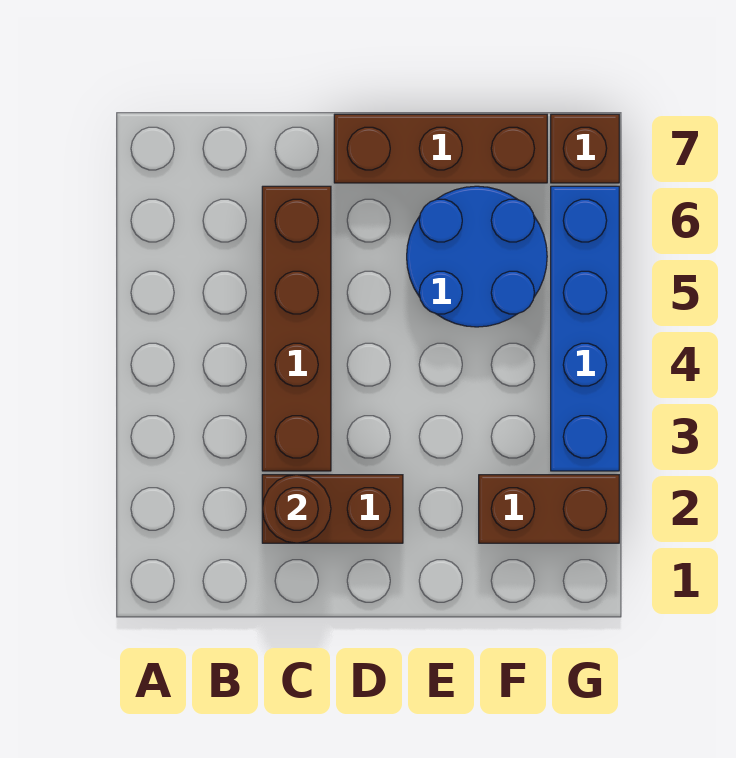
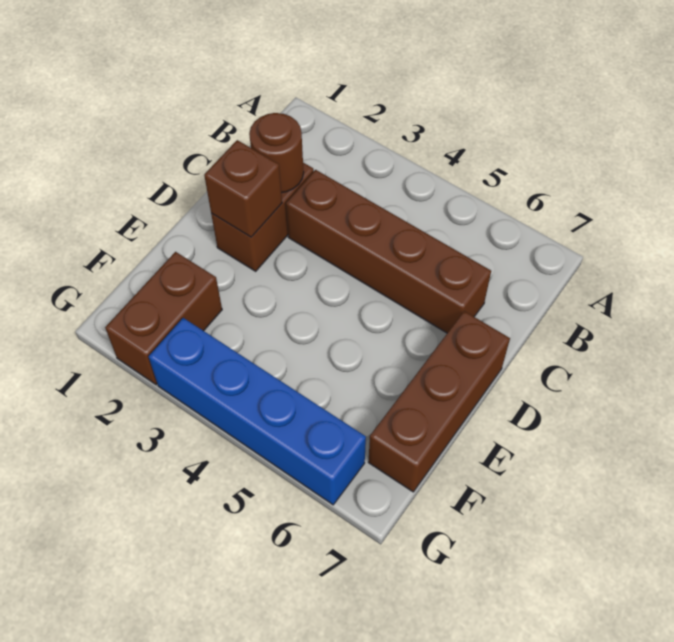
blue round brick E5:F6 level 1 -> none
brown brick G7 level 1 -> brown brick D2 level 2

